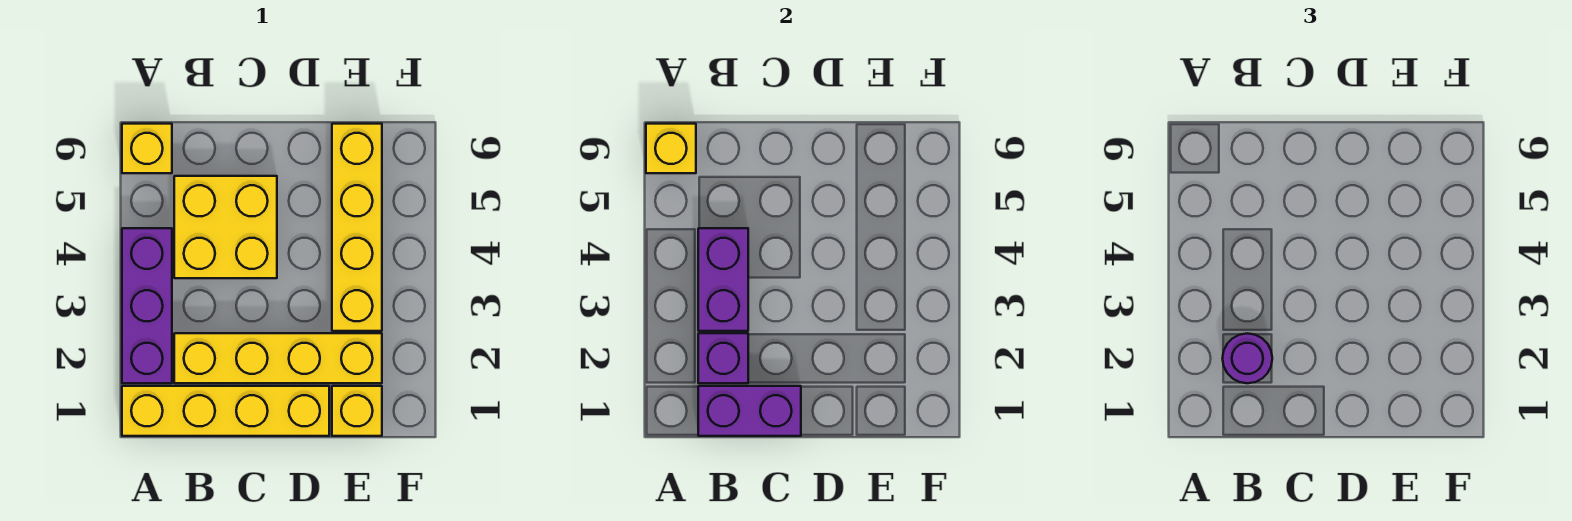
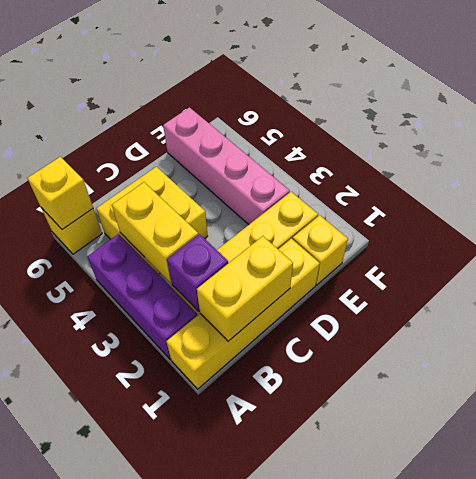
purple brick B1:C1 level 2 -> yellow brick B1:C1 level 2
purple round brick B2 level 3 -> none
purple brick B3:B4 level 2 -> yellow brick B3:B4 level 2
yellow brick E3:E6 level 1 -> pink brick E3:E6 level 1

